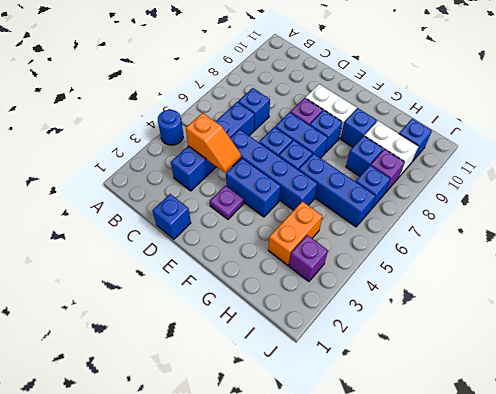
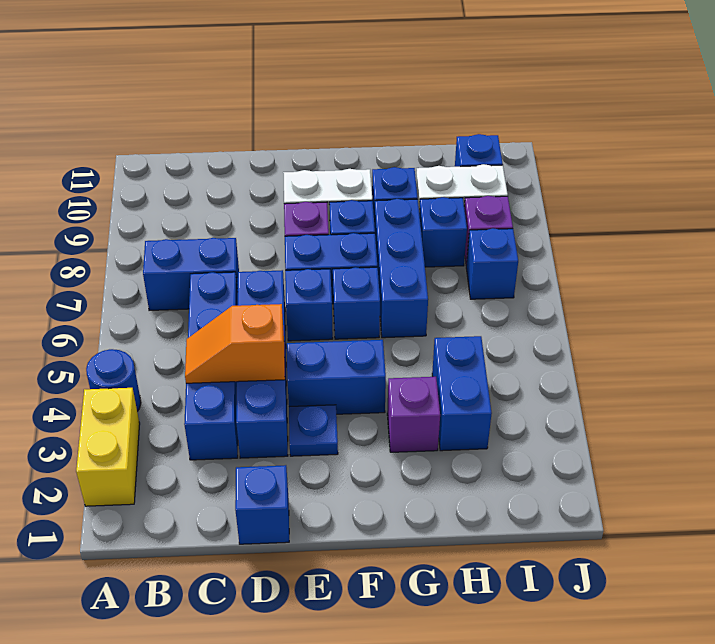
none -> yellow brick A2:A3 level 1
orange slope C4:D4 level 2 top C -> orange slope C4:D4 level 2 top D
blue brick C7 level 1 -> blue brick B7:C7 level 1
blue brick D5:G5 level 1 -> blue brick D3:D6 level 1
purple plate E3 level 1 -> blue plate E3 level 1
blue brick G6:I6 level 1 -> blue brick G6:G8 level 1
orange brick H3:H4 level 1 -> blue brick H3:H4 level 1
purple brick I3 level 1 -> purple brick G3 level 1

